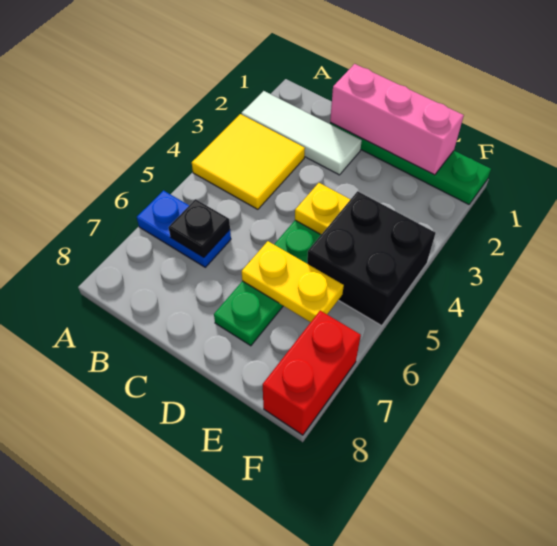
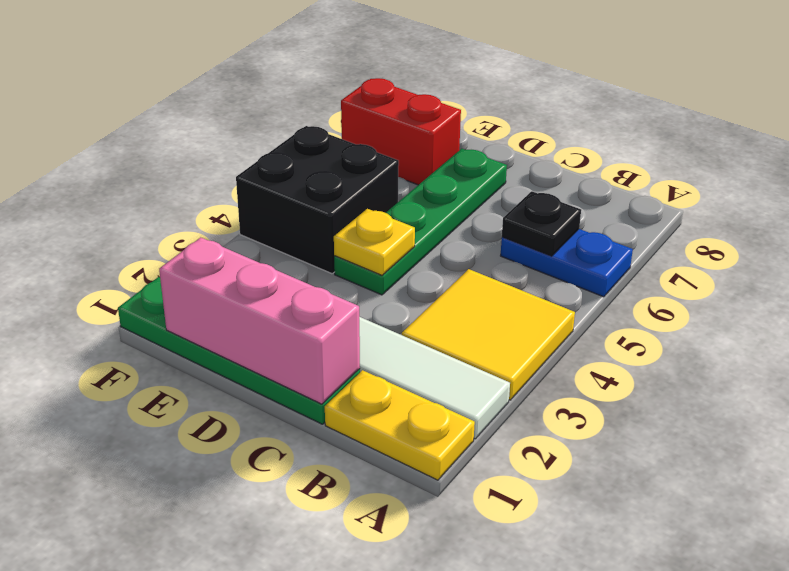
yellow plate D6:E6 level 2 -> yellow plate A1:B1 level 1
red brick F7:F8 level 1 -> red brick E7:F7 level 1

